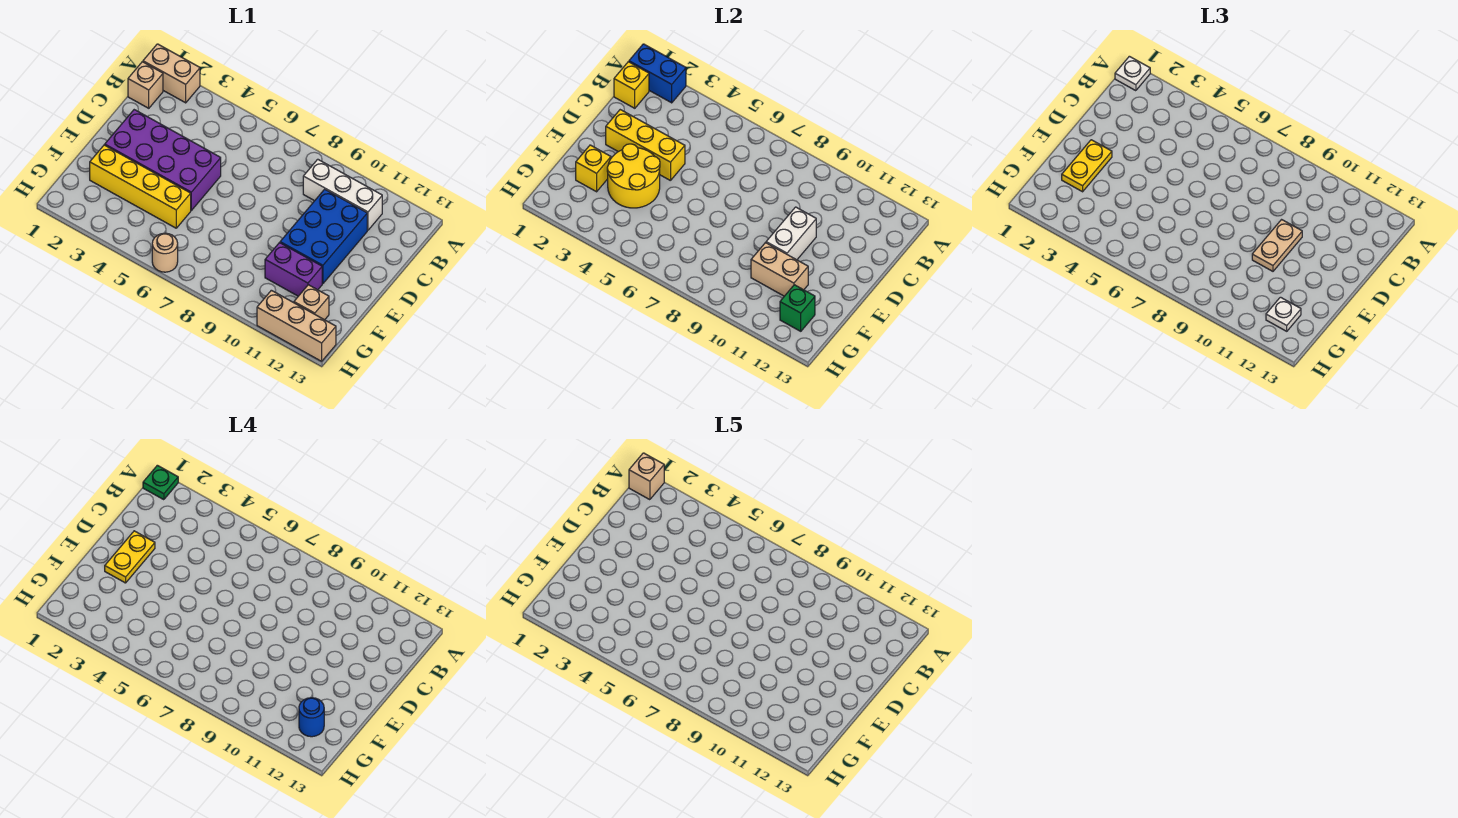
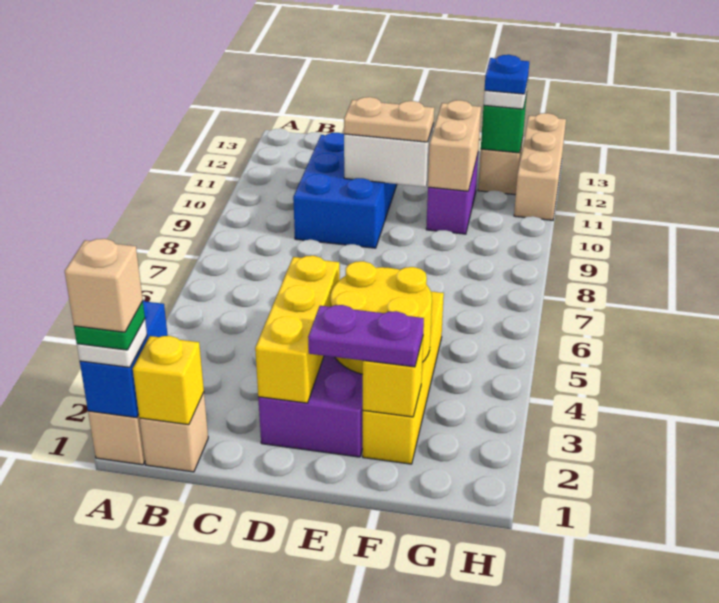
white brick B9:B11 level 1 -> none
blue brick C10:E11 level 1 -> blue brick C9:D11 level 1
yellow plate D2:E2 level 4 -> none
yellow plate E2:F2 level 3 -> purple plate E2:F2 level 3
blue round brick G12 level 4 -> blue plate G12 level 4
tan round brick H6 level 1 -> none

